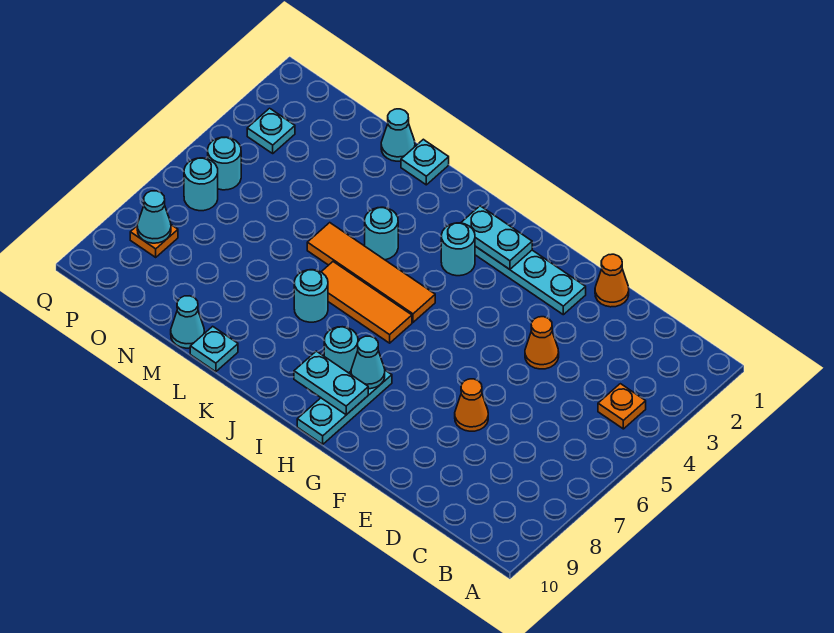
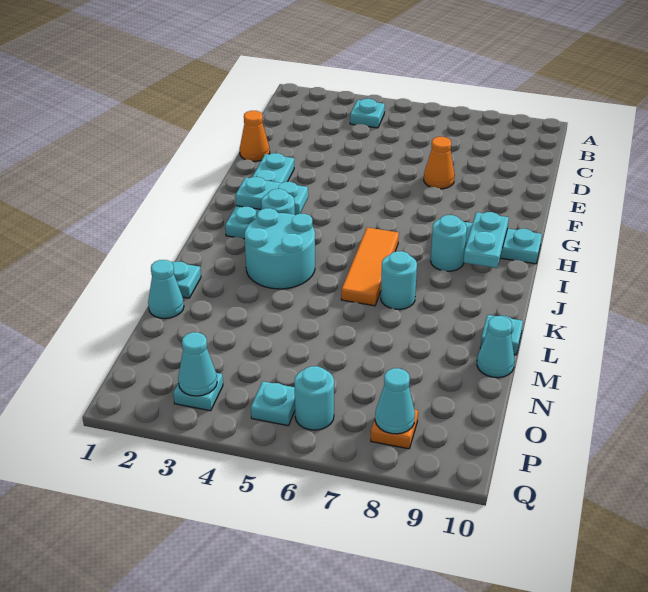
orange plate B4 level 1 -> cyan plate B4 level 1
orange cone E4 level 1 -> none
cyan plate H2:I2 level 2 -> cyan plate H2:H3 level 2
cyan cone H8 level 2 -> cyan cone P3 level 2
orange tile I5:L5 level 1 -> none
cyan round brick K4 level 1 -> cyan round brick J3:K4 level 1
cyan round brick P5 level 1 -> cyan plate P5 level 1

